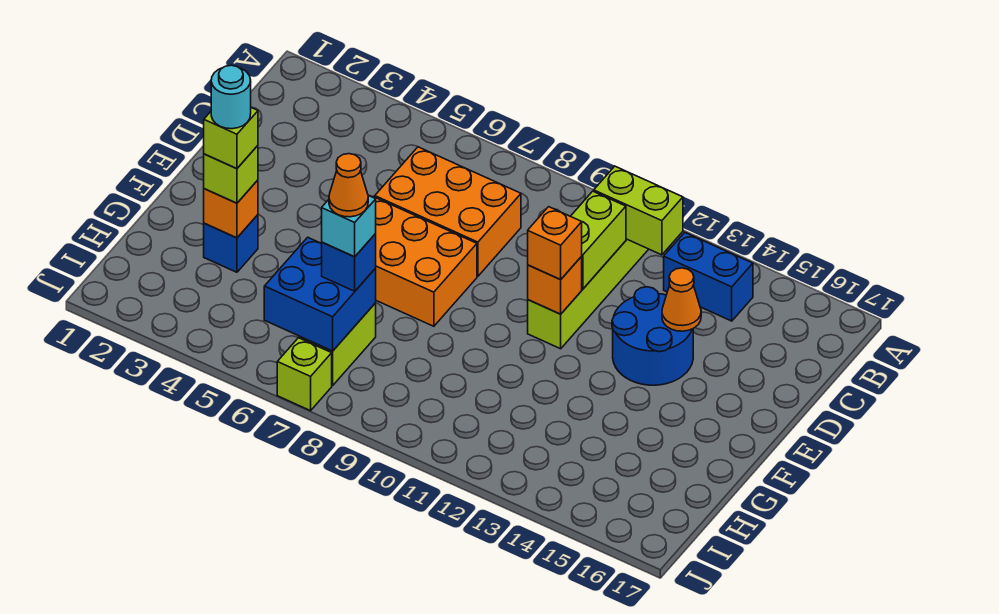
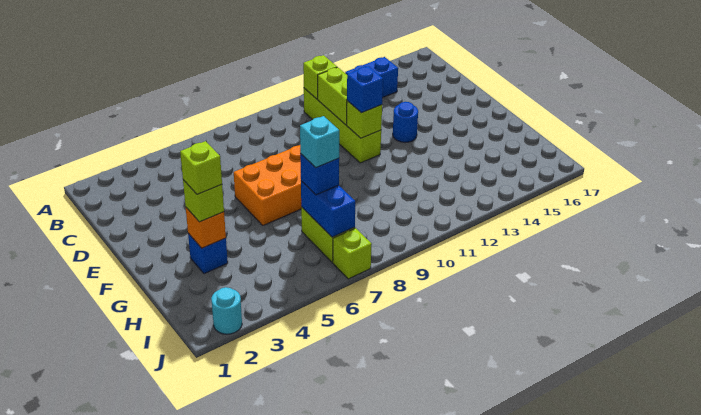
lime brick B11:B12 level 2 -> lime brick B11 level 2
orange brick C6:D8 level 1 -> none
blue round brick D13:E14 level 1 -> blue round brick E13 level 1
orange cone D14 level 2 -> none
orange brick E11 level 2 -> lime brick E11 level 2
orange brick E11 level 3 -> blue brick E11 level 3
cyan round brick G3 level 5 -> cyan round brick J2 level 1
blue brick H6:I7 level 2 -> blue brick H7:I7 level 2
orange cone H7 level 5 -> none

